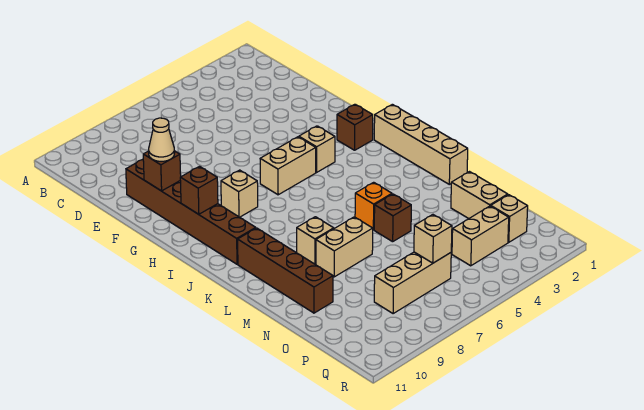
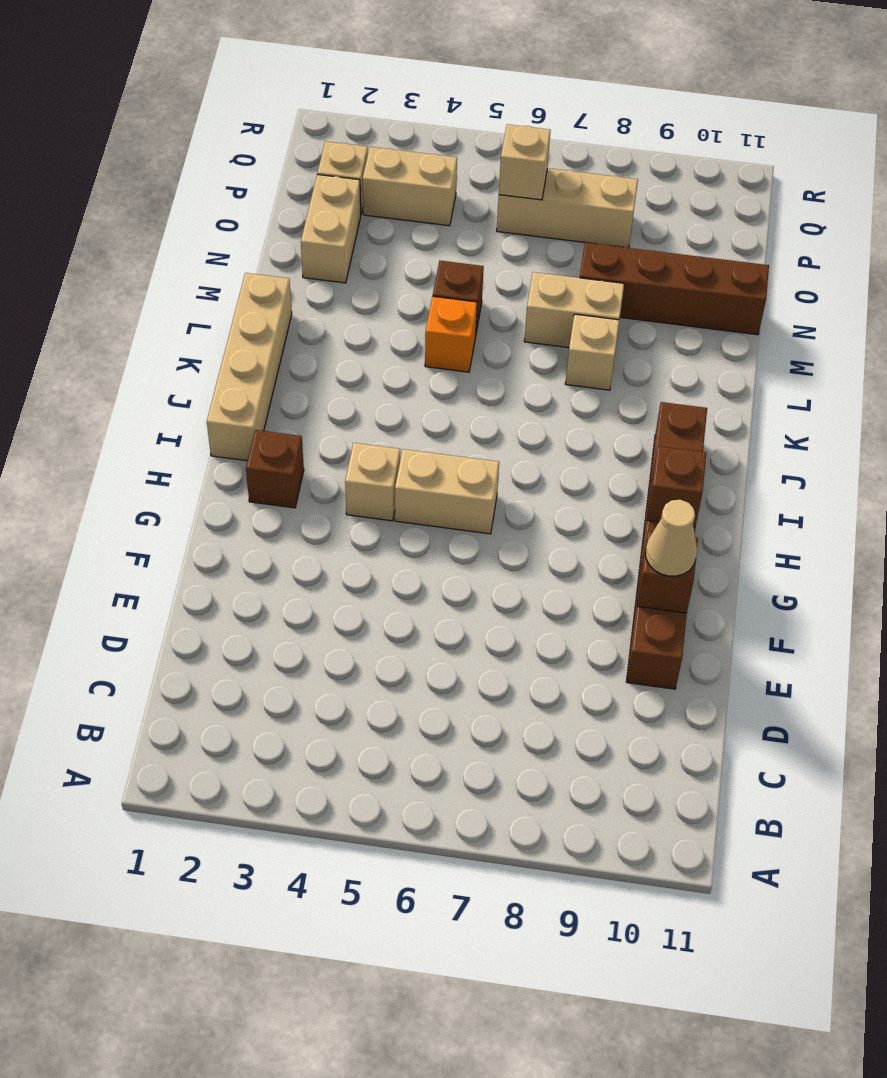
tan brick H8 level 1 -> none
brown brick K10:N10 level 1 -> brown brick N8:N11 level 1

